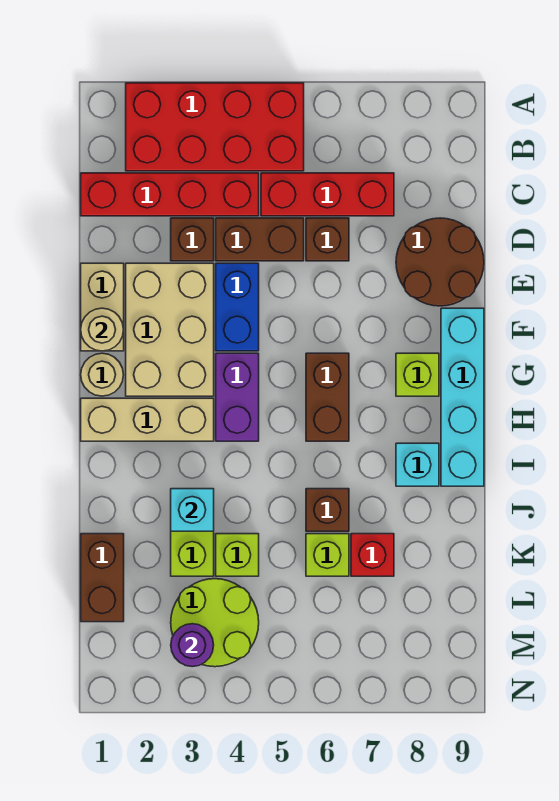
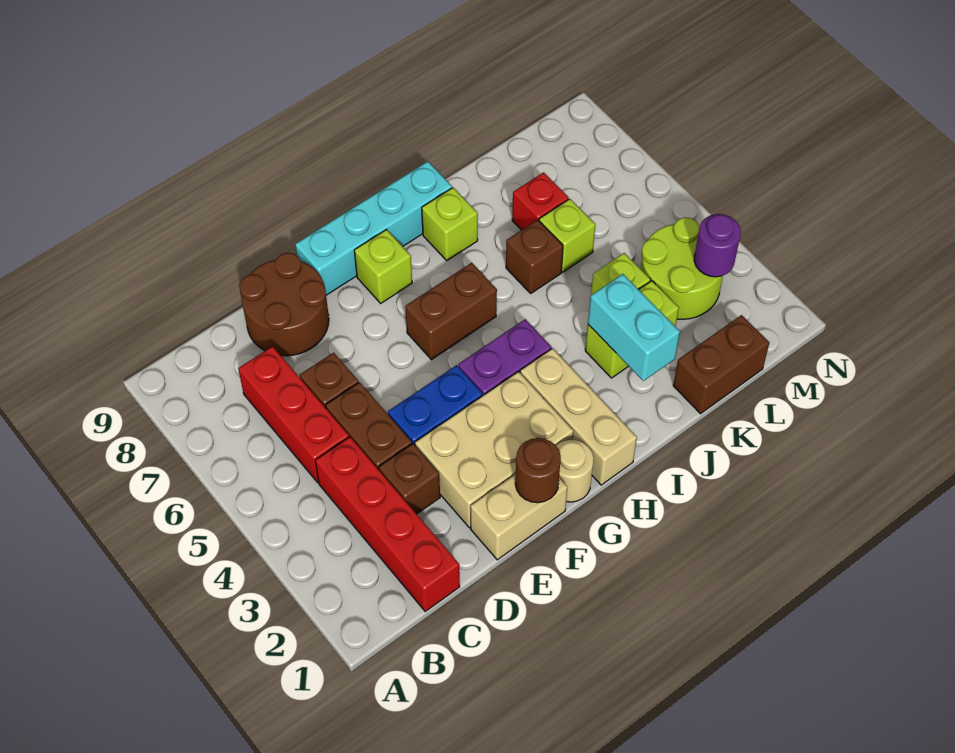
red brick A2:B5 level 1 -> none
tan round brick F1 level 2 -> brown round brick F1 level 2
cyan brick I8 level 1 -> lime brick I8 level 1
cyan brick J3 level 2 -> cyan brick J2:J3 level 2

